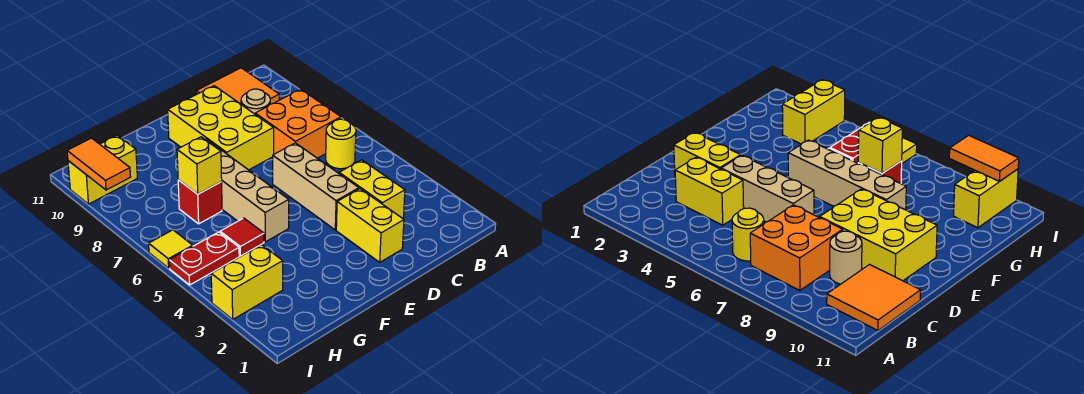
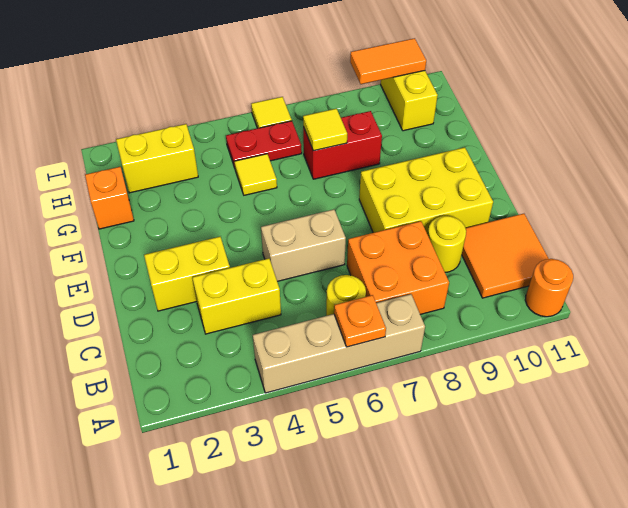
none -> orange plate A6 level 2
none -> orange round brick A11 level 1
tan round brick C9 level 1 -> yellow round brick C9 level 1
tan brick D4:D6 level 1 -> tan brick D5:D6 level 1
tan brick F5:F8 level 1 -> tan brick A4:A7 level 1
none -> orange brick G1 level 1
red tile G5 level 1 -> yellow tile G5 level 1
red brick G7 level 1 -> red brick G7:G8 level 1
yellow brick G7 level 2 -> yellow tile G7 level 2
yellow brick H3:I3 level 1 -> yellow brick H2:H3 level 1
red plate H5:I5 level 1 -> red plate H5:H6 level 1

